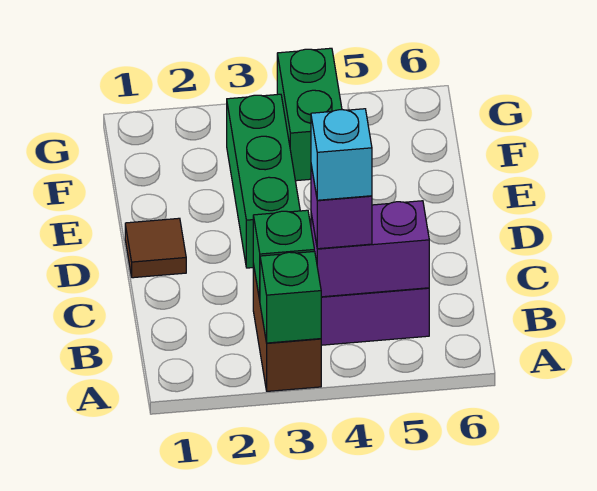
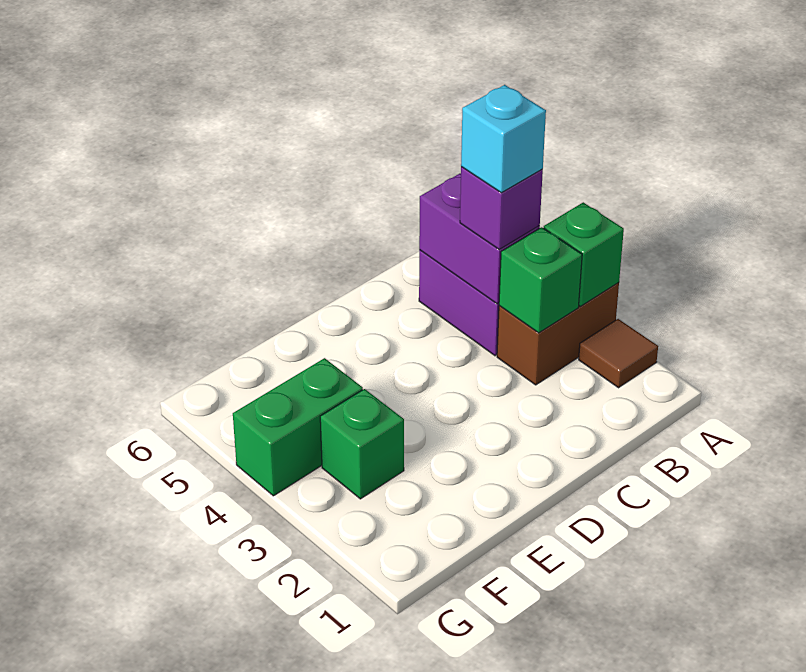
brown tile D1 level 1 -> brown tile A2 level 1
green brick D3:F3 level 1 -> green brick F3 level 1

